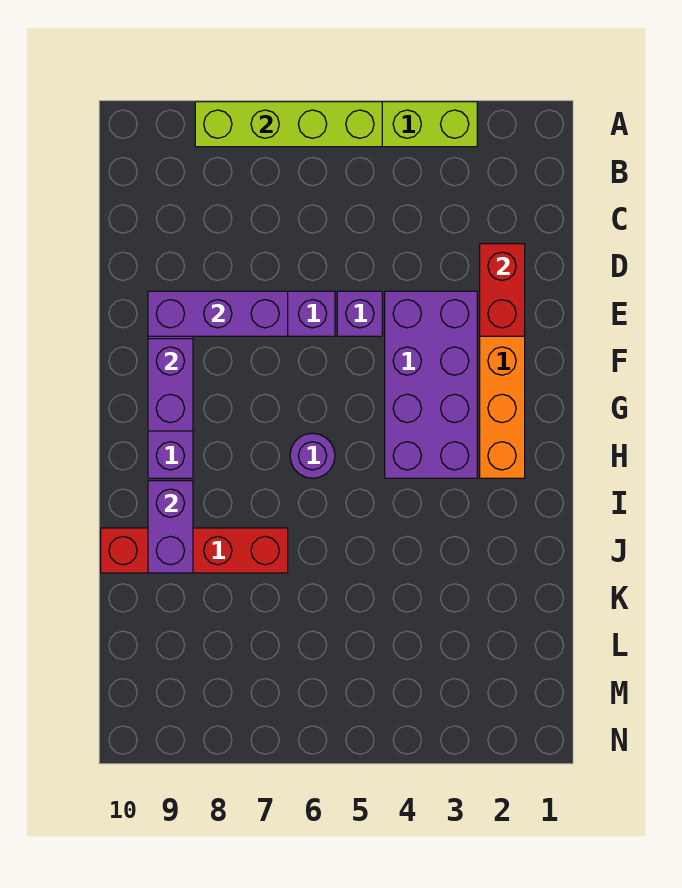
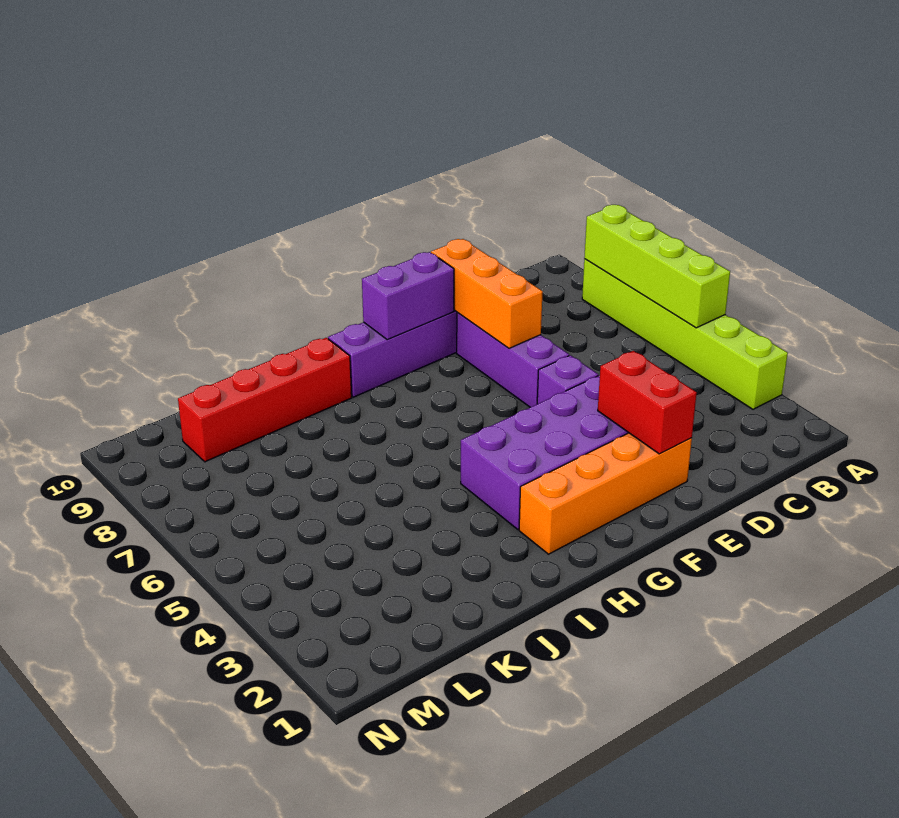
red brick D2:E2 level 2 -> red brick E2:E3 level 2
purple brick E7:E9 level 2 -> orange brick E7:E9 level 2
purple round brick H6 level 1 -> none
purple brick I9:J9 level 2 -> none
red brick J7:J10 level 1 -> red brick I9:L9 level 1

